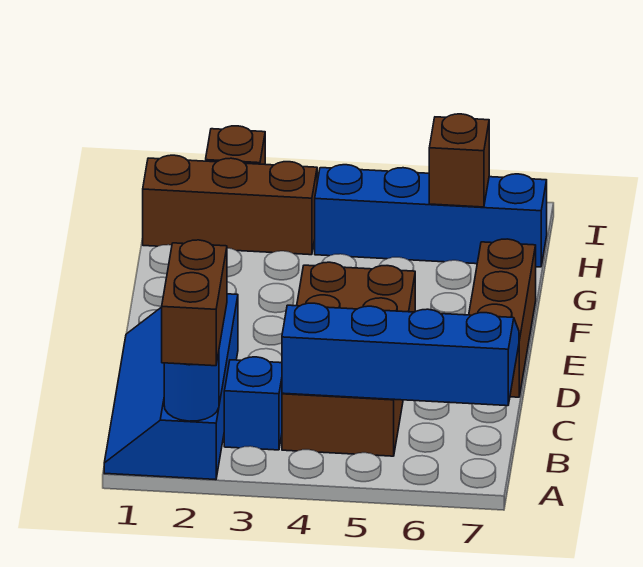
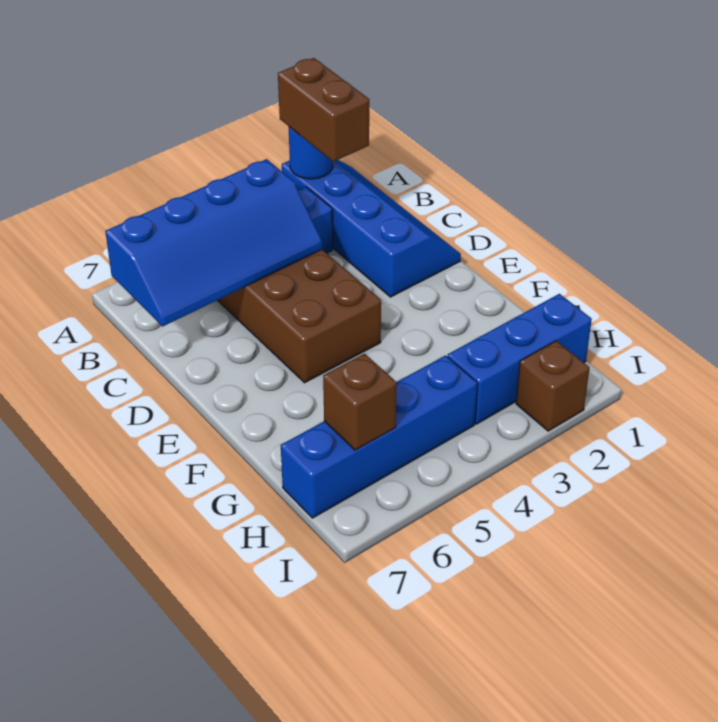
brown brick D7:F7 level 1 -> none
brown brick H1:H3 level 1 -> blue brick H1:H3 level 1

